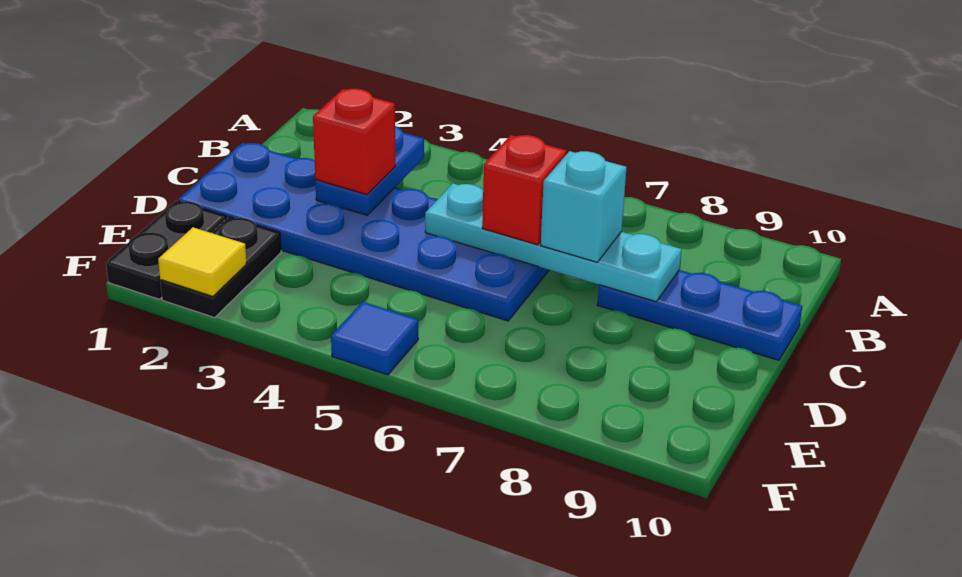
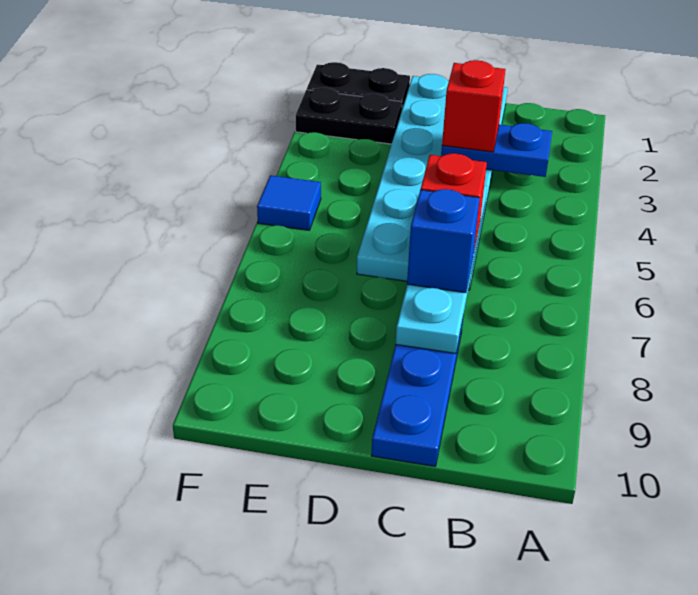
blue plate C1:D6 level 1 -> cyan plate C1:D6 level 1
cyan brick C7 level 3 -> blue brick C7 level 3
yellow tile F2 level 2 -> none

